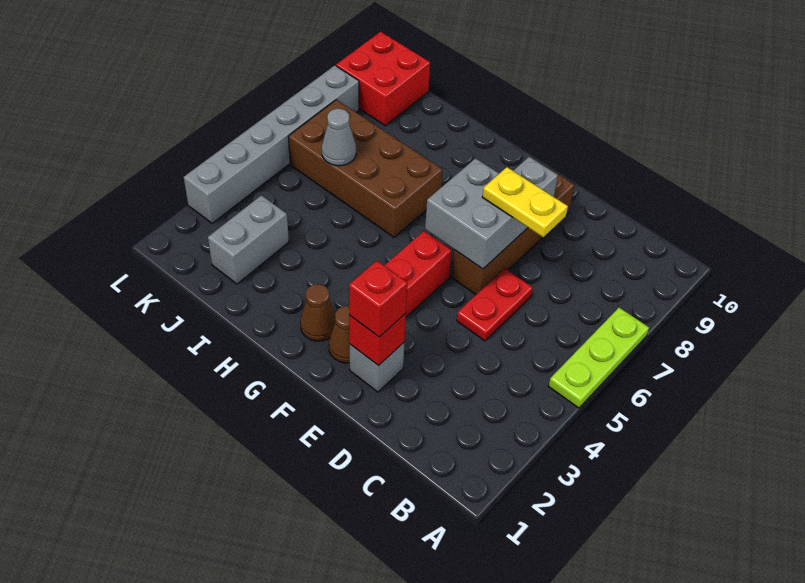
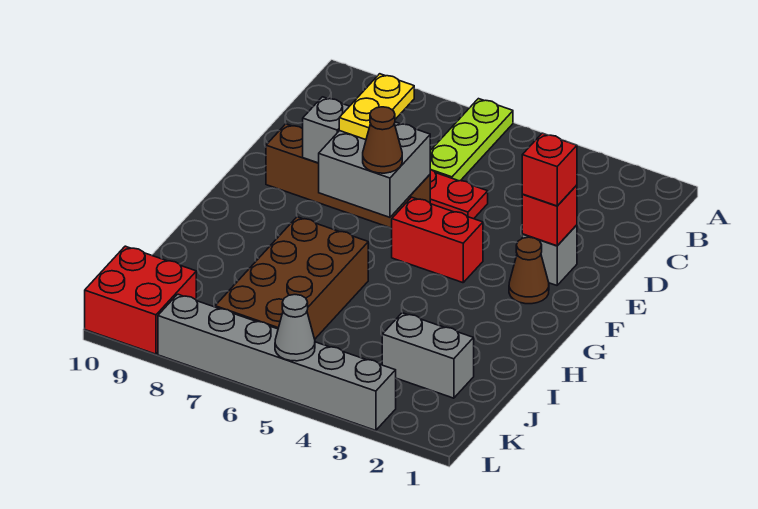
lime plate A5:A7 level 1 -> lime plate A6:C6 level 1
brown cone G2 level 1 -> brown cone F6 level 3
grey cone J6 level 2 -> grey cone L5 level 2

